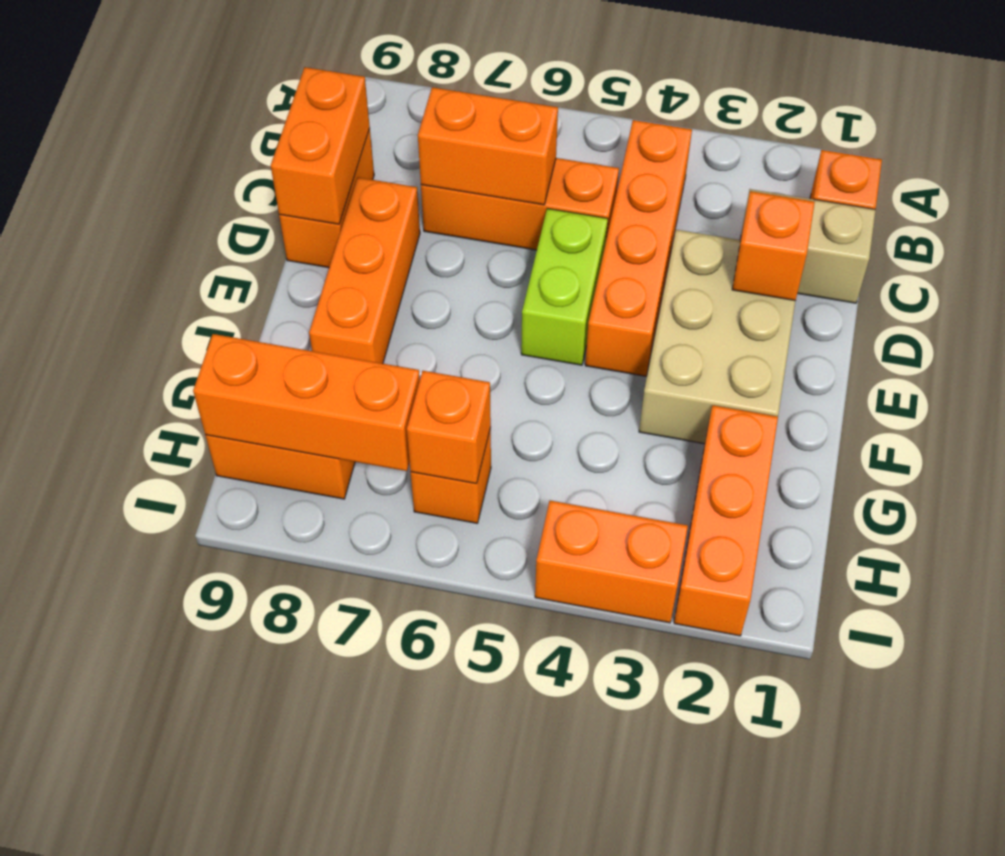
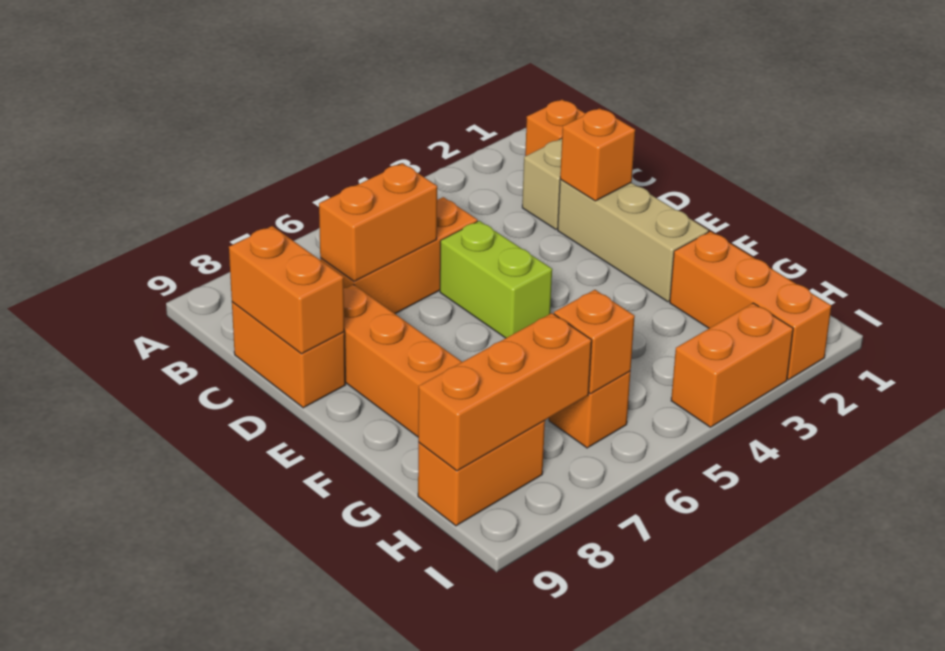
orange brick B4:E4 level 1 -> none
tan brick D2:F3 level 1 -> tan brick D2:F2 level 1

